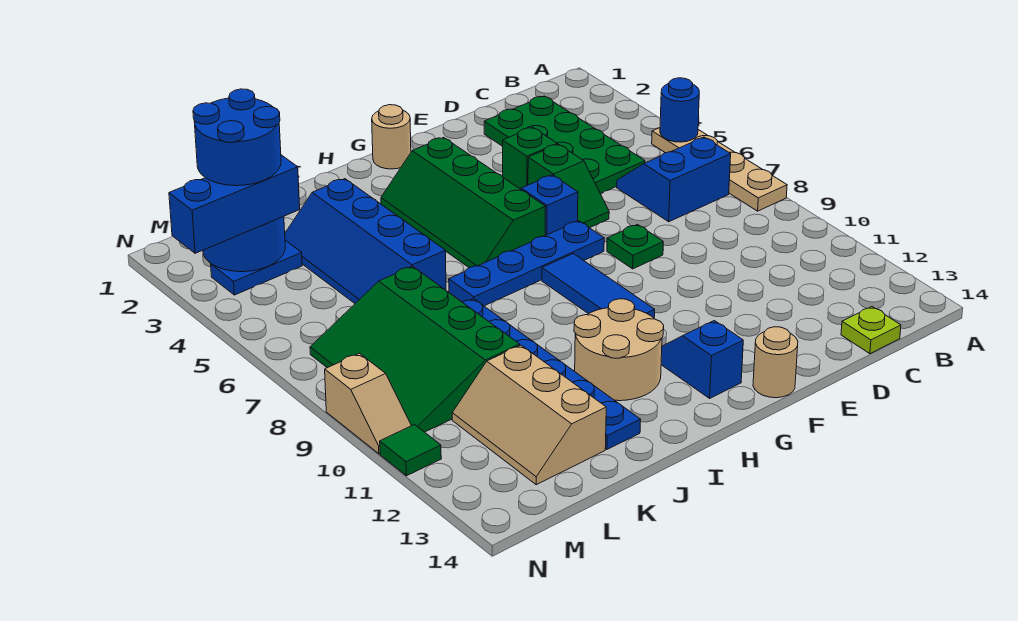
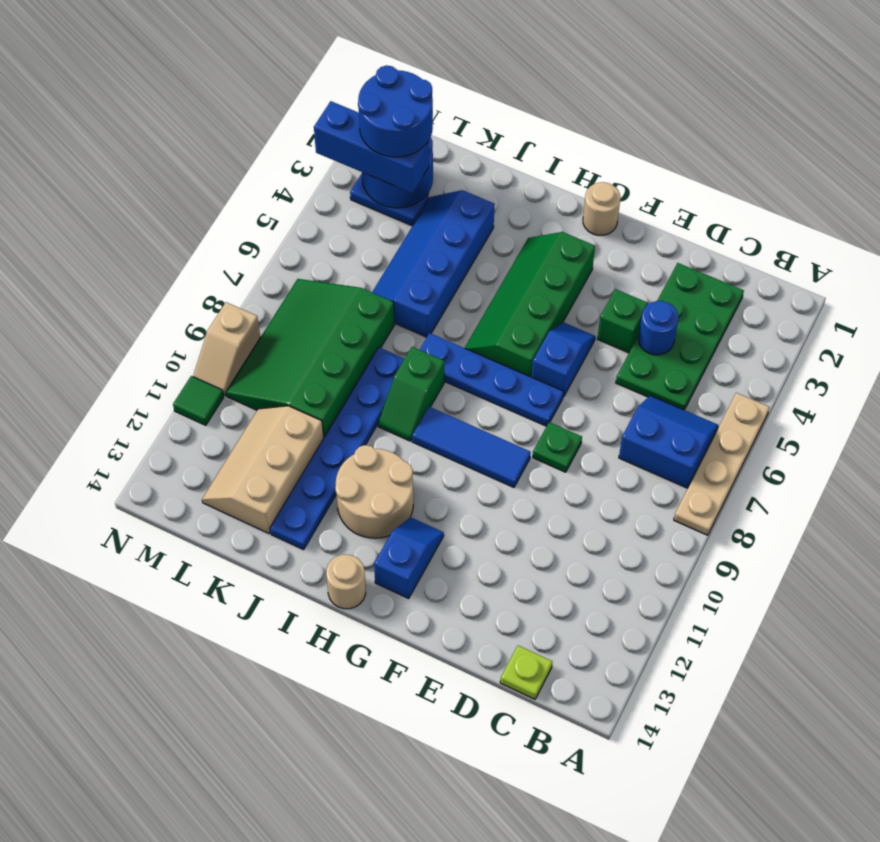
blue round brick A5 level 2 -> blue round brick D4 level 2
green slope E5:E6 level 1 top 5 -> green slope I8:I9 level 1 top 8
tan round brick F14 level 1 -> tan round brick H14 level 1
blue tile G8:G10 level 1 -> blue tile F9:H9 level 1

